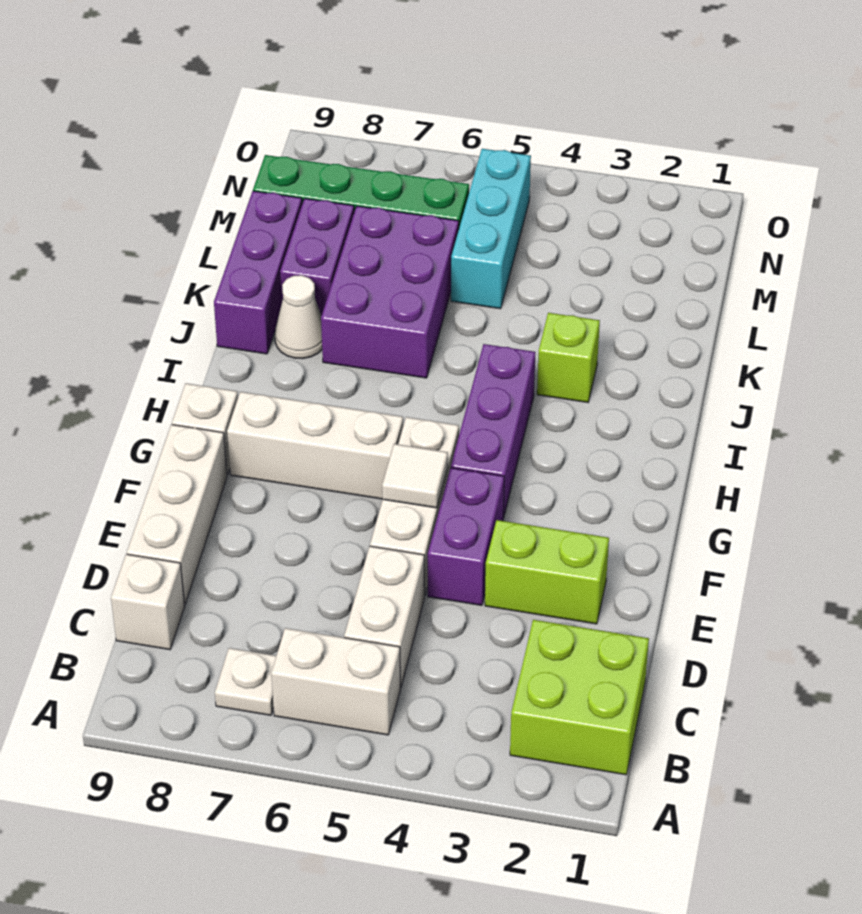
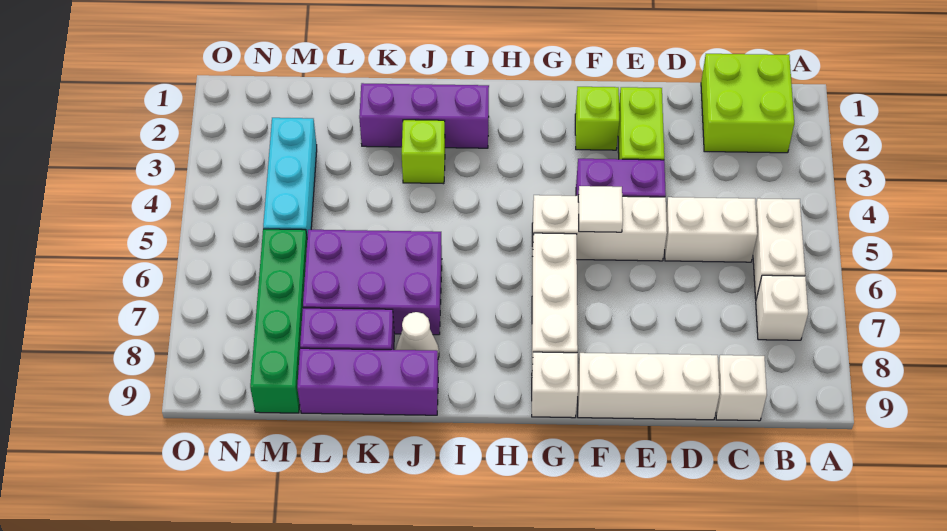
white plate B7 level 1 -> white brick B7 level 1
none -> lime brick F2 level 1
purple brick G4:I4 level 1 -> purple brick I2:K2 level 1
cyan brick L5:N5 level 1 -> cyan brick M3:M5 level 1

